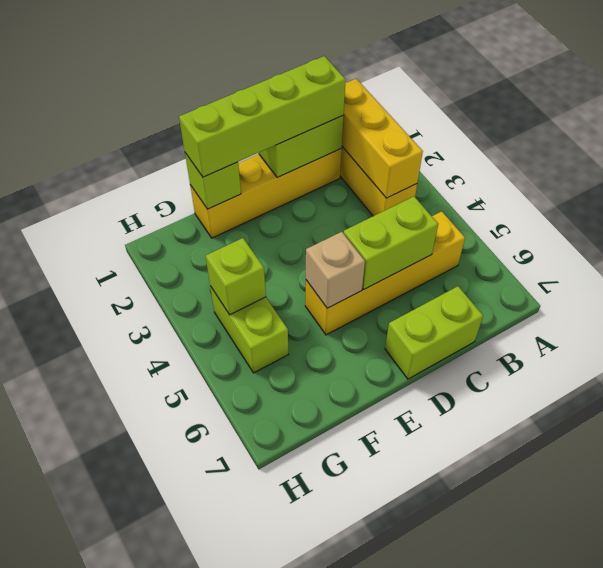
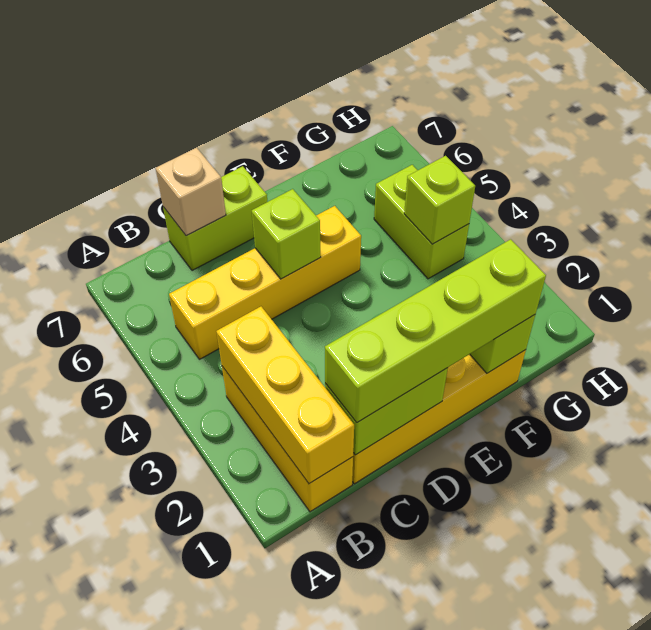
lime brick C5:D5 level 2 -> lime brick D5 level 2
tan brick E5 level 2 -> tan brick C7 level 2

